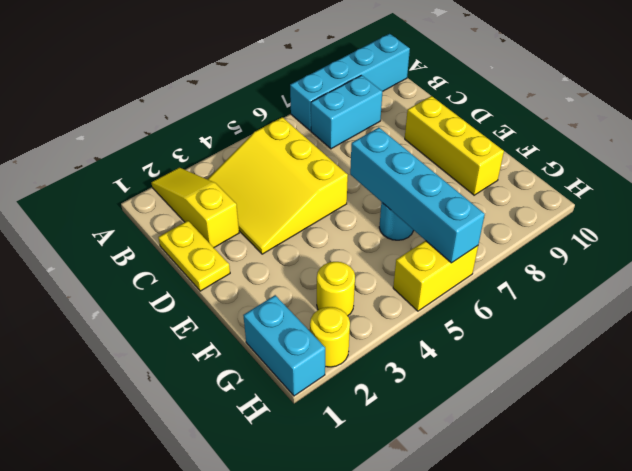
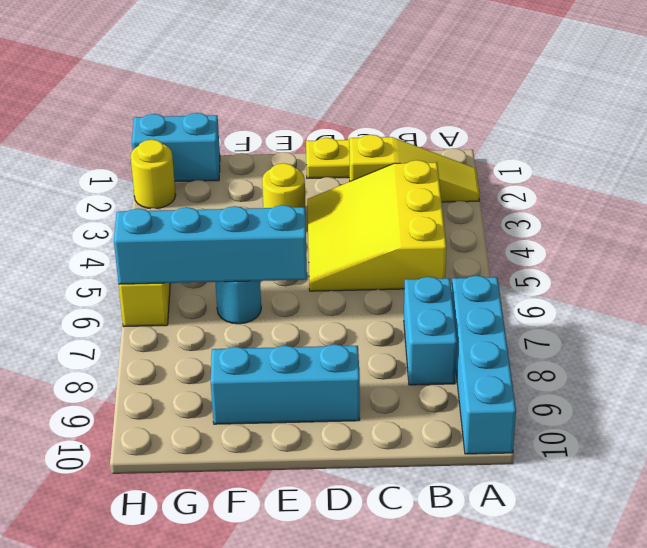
yellow slope B3:D5 level 1 top 5 -> yellow slope B3:D5 level 1 top B
yellow brick D9:F9 level 1 -> cyan brick D9:F9 level 1
yellow round brick G3 level 1 -> yellow round brick E3 level 1

